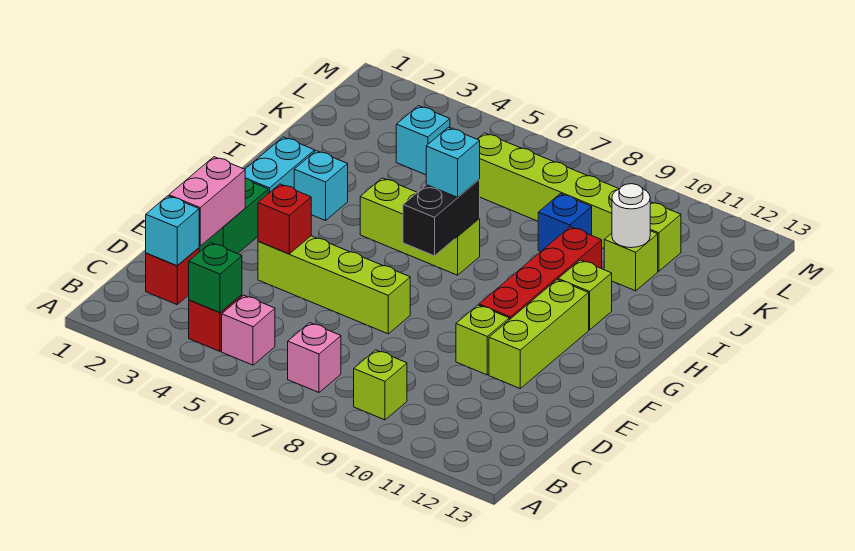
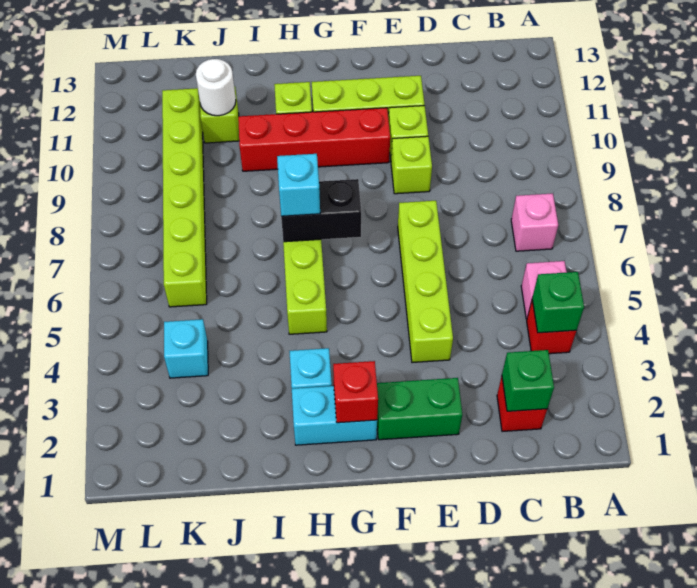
lime brick B9 level 1 -> lime brick E9 level 1
cyan brick C2 level 2 -> green brick C2 level 2
pink brick D2:E2 level 2 -> none
red brick E4 level 2 -> red brick G2 level 2
blue brick J9 level 1 -> none

